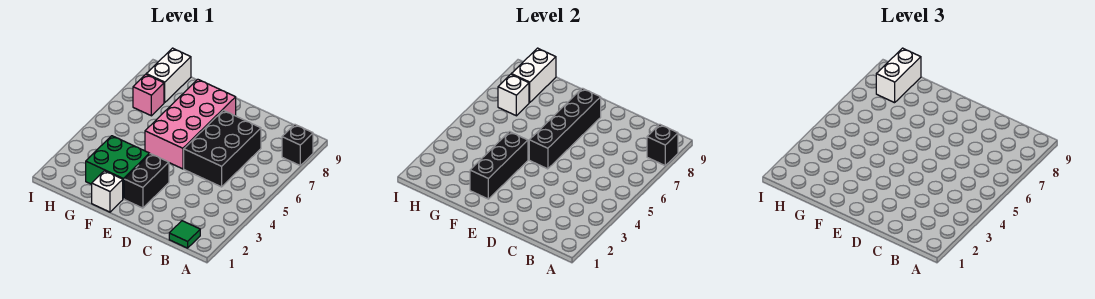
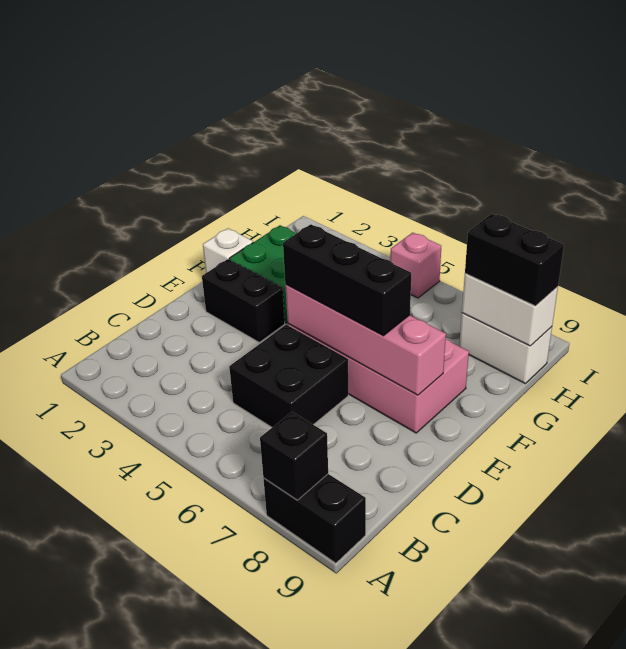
black brick A8 level 1 -> black brick A8:A9 level 1
green tile B1 level 1 -> none
black brick C5:D7 level 1 -> black brick C5:D6 level 1
black brick E5:E8 level 2 -> pink brick E5:E8 level 2
black brick F2:F4 level 2 -> black brick E5:E7 level 3
pink brick H7 level 1 -> pink brick I5 level 1
white brick H7 level 2 -> none
white brick H8:H9 level 3 -> black brick H8:H9 level 3

